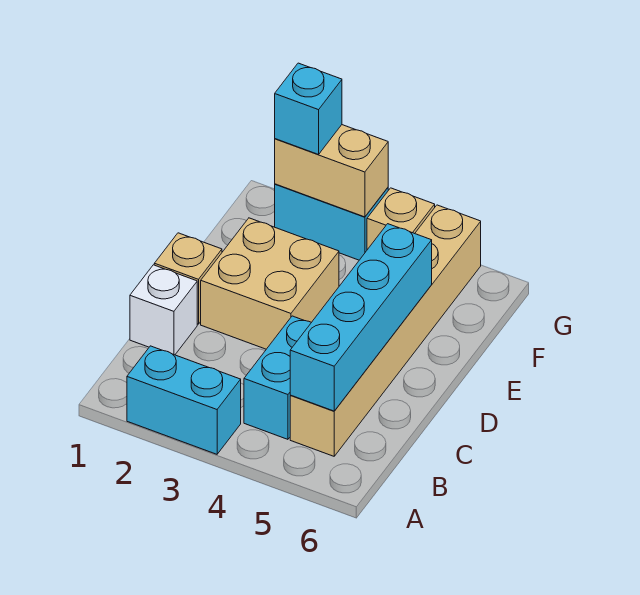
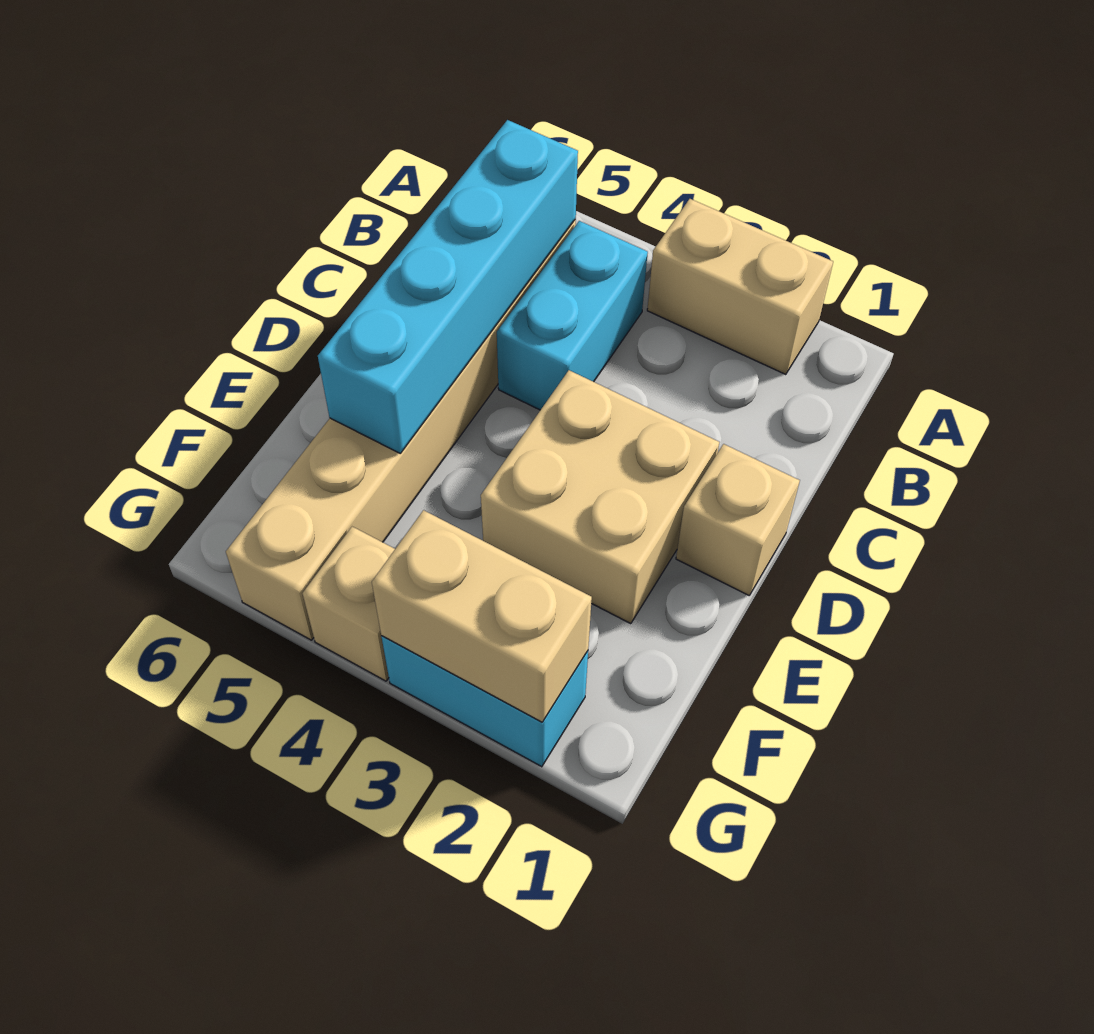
cyan brick A2:A3 level 1 -> tan brick A2:A3 level 1
white brick C1 level 1 -> none
cyan brick G2 level 3 -> none

